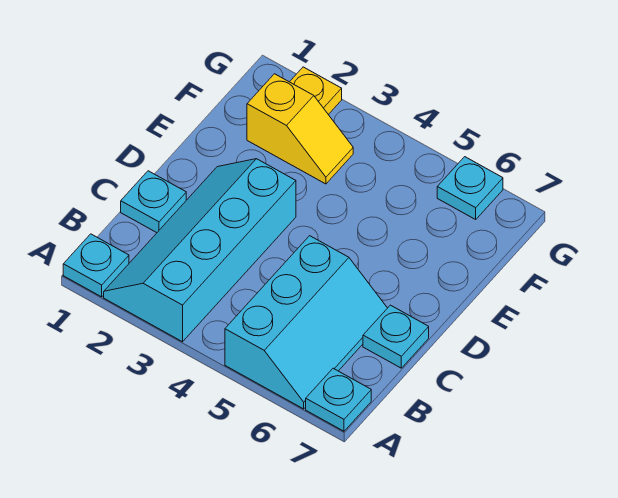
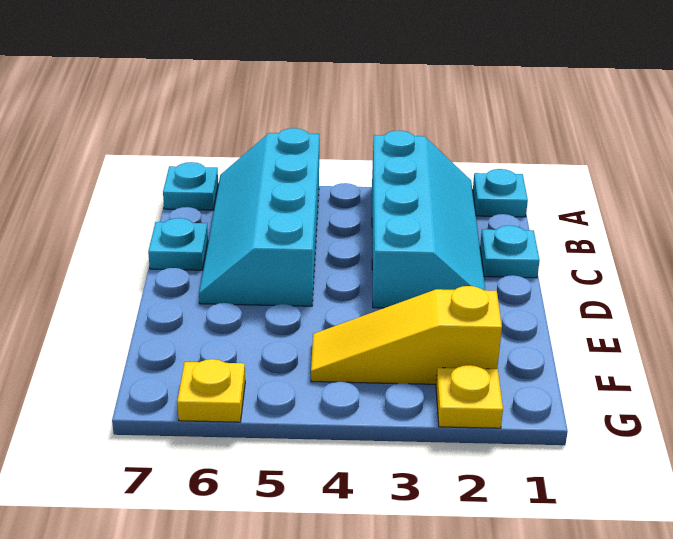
cyan slope A5:C6 level 1 top 5 -> cyan slope A5:D6 level 1 top 5
yellow slope F2:F3 level 1 top 2 -> yellow slope F2:F4 level 1 top 2
cyan plate G6 level 1 -> yellow plate G6 level 1

